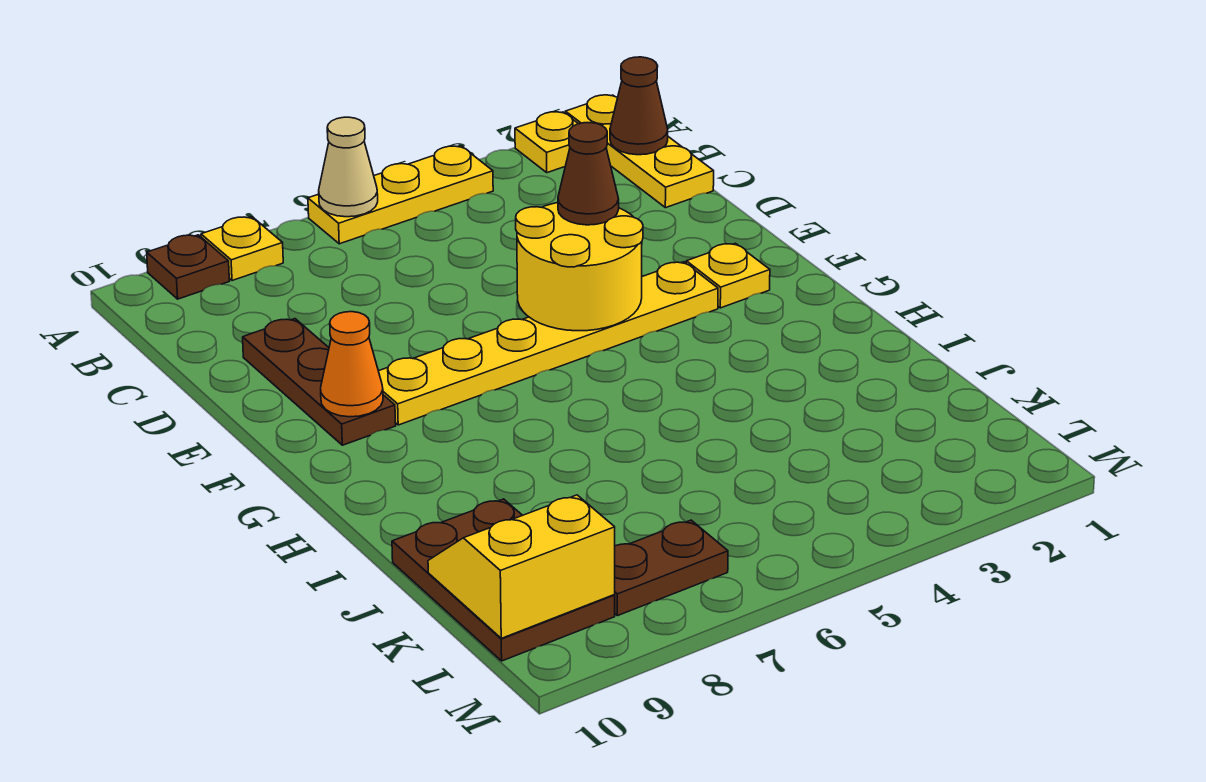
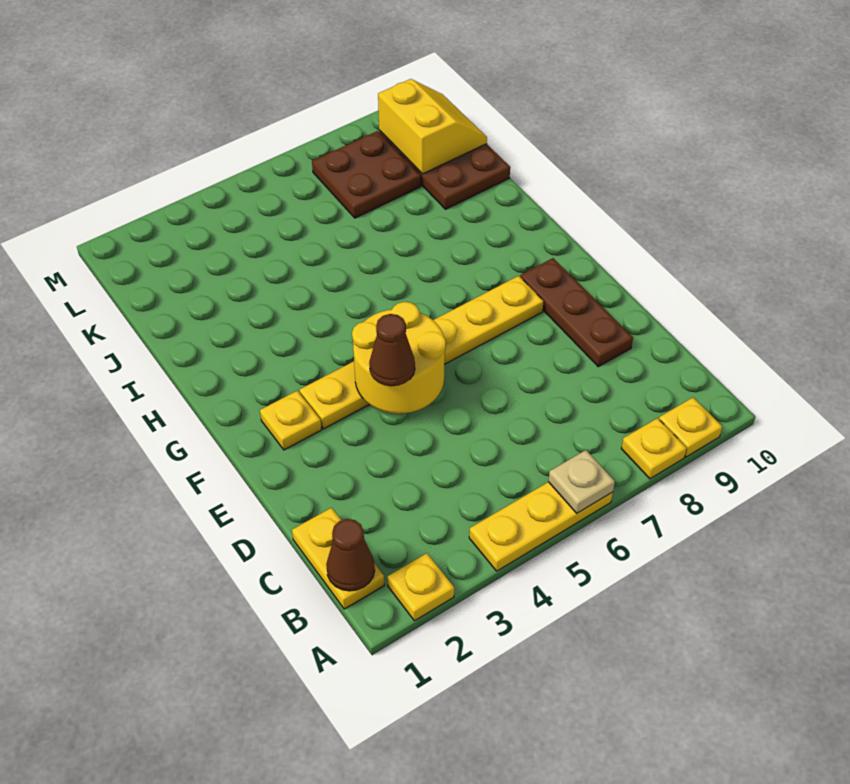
yellow plate A1:C1 level 1 -> yellow plate B1:C1 level 1
tan cone A6 level 2 -> tan plate A6 level 2
brown plate A9 level 1 -> yellow plate A9 level 1
orange cone F9 level 2 -> none
yellow slope K9:L10 level 2 top L -> yellow slope K9:L10 level 2 top 9
brown plate L7:L8 level 1 -> brown plate K7:L8 level 1

